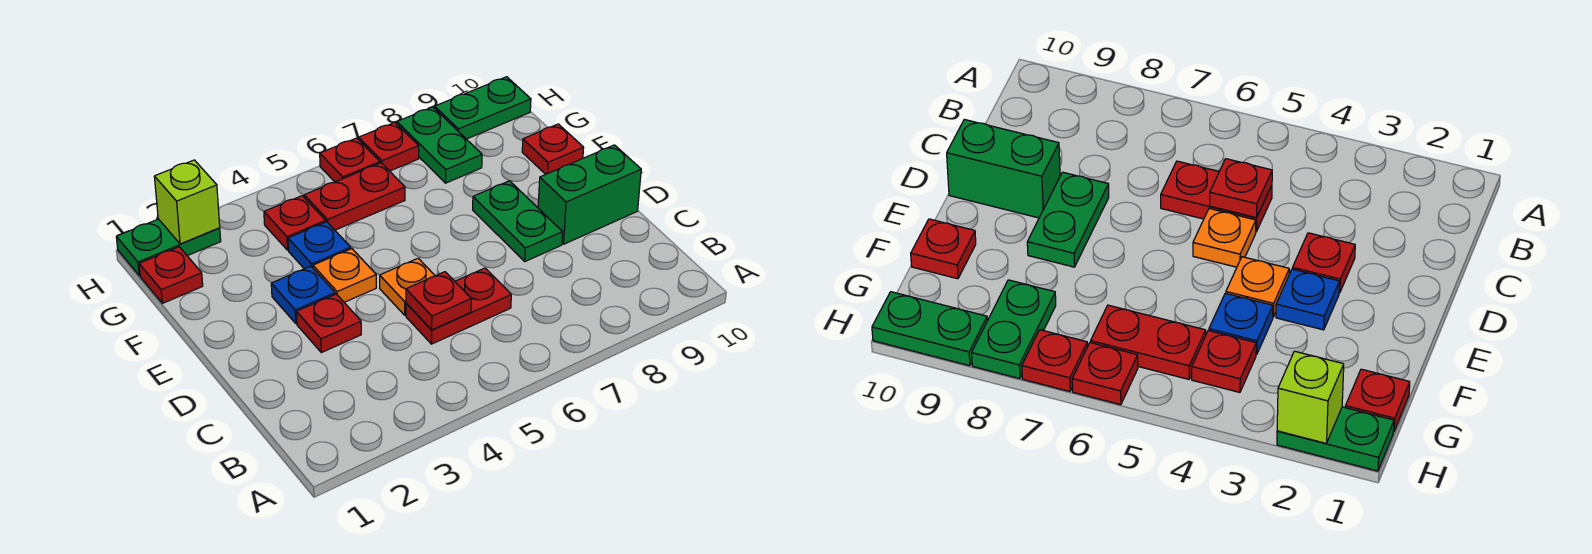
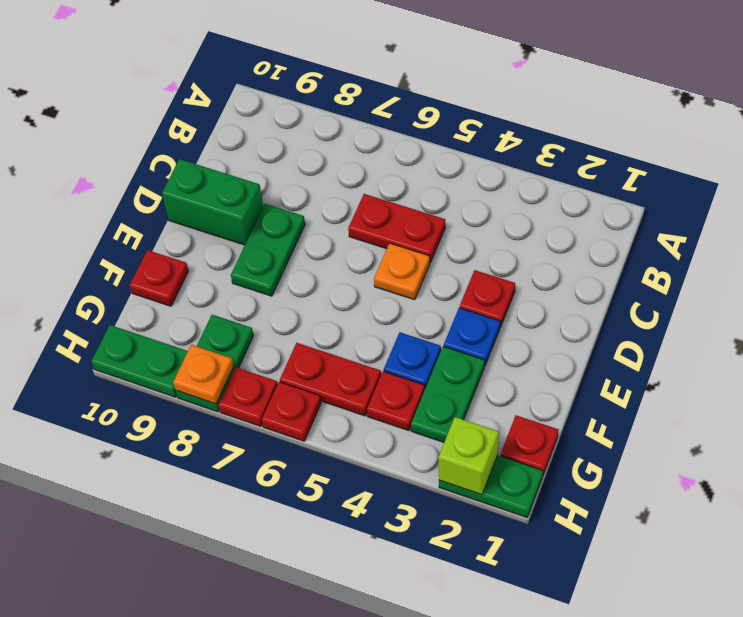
red plate C5 level 2 -> none
orange plate E4 level 1 -> orange plate H8 level 2
none -> green plate F3:G3 level 1

